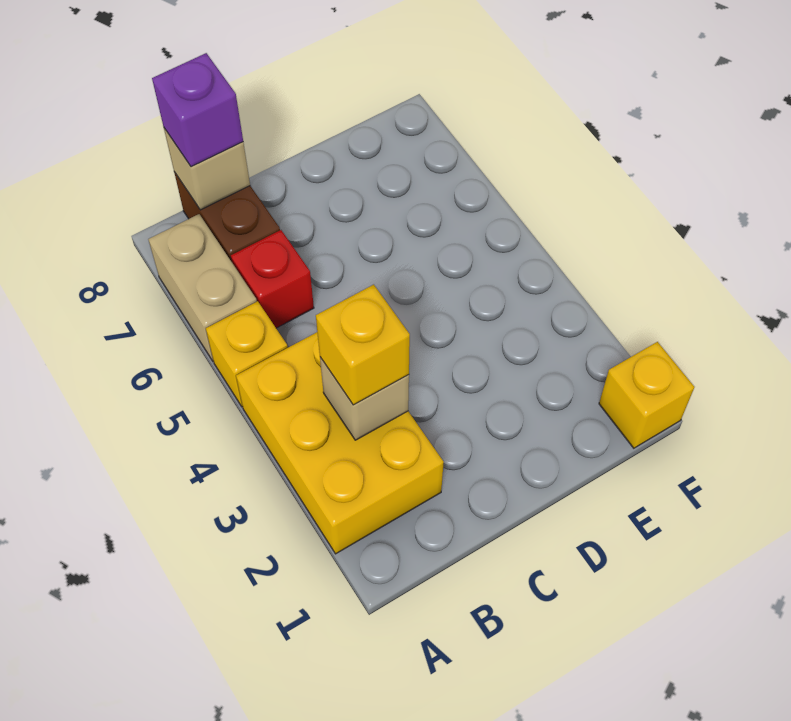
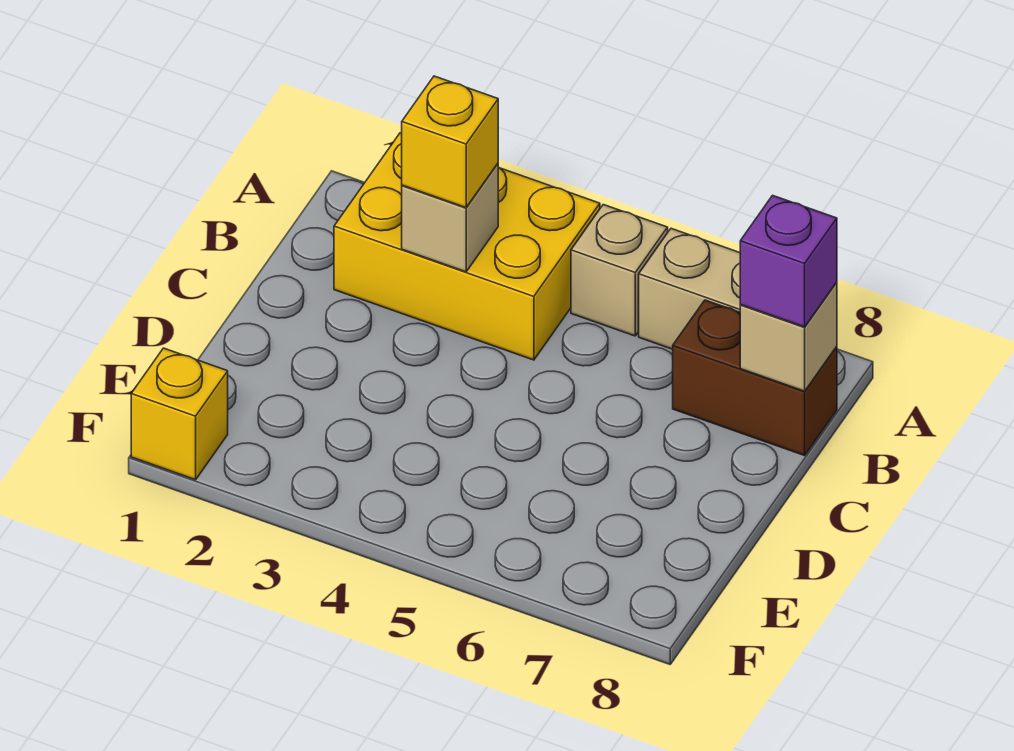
yellow brick A5 level 1 -> tan brick A5 level 1
red brick B6 level 1 -> none

